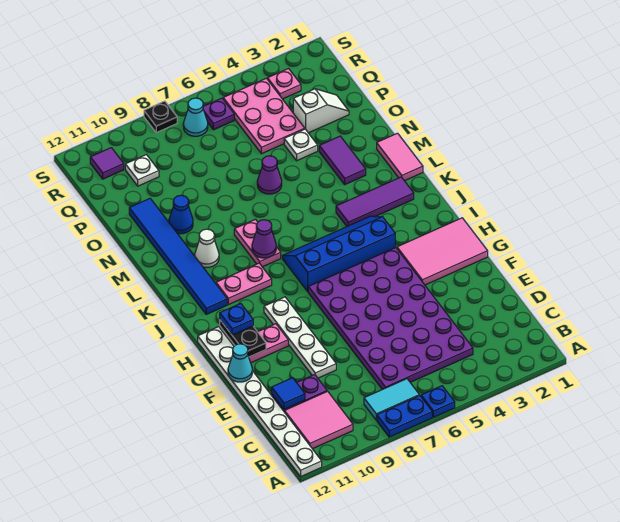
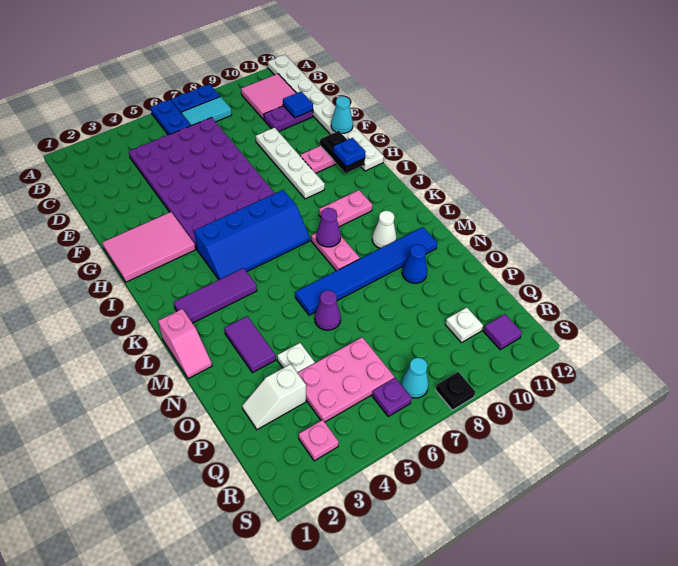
blue plate A6 level 1 -> blue plate A6:B6 level 1
blue tile J11:O11 level 1 -> blue tile M6:M11 level 1
pink tile L1:M1 level 1 -> pink slope L1:M1 level 1 top L
pink plate P4:R5 level 1 -> pink plate P4:Q6 level 1

